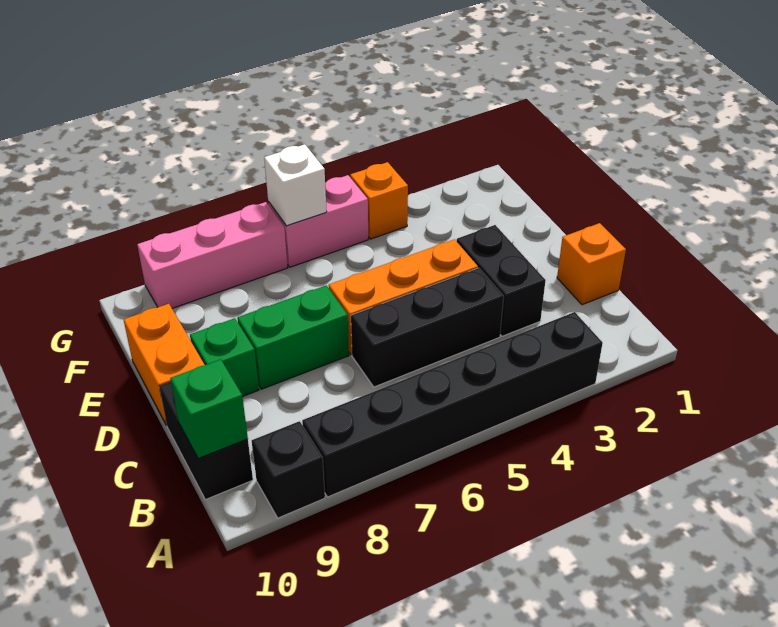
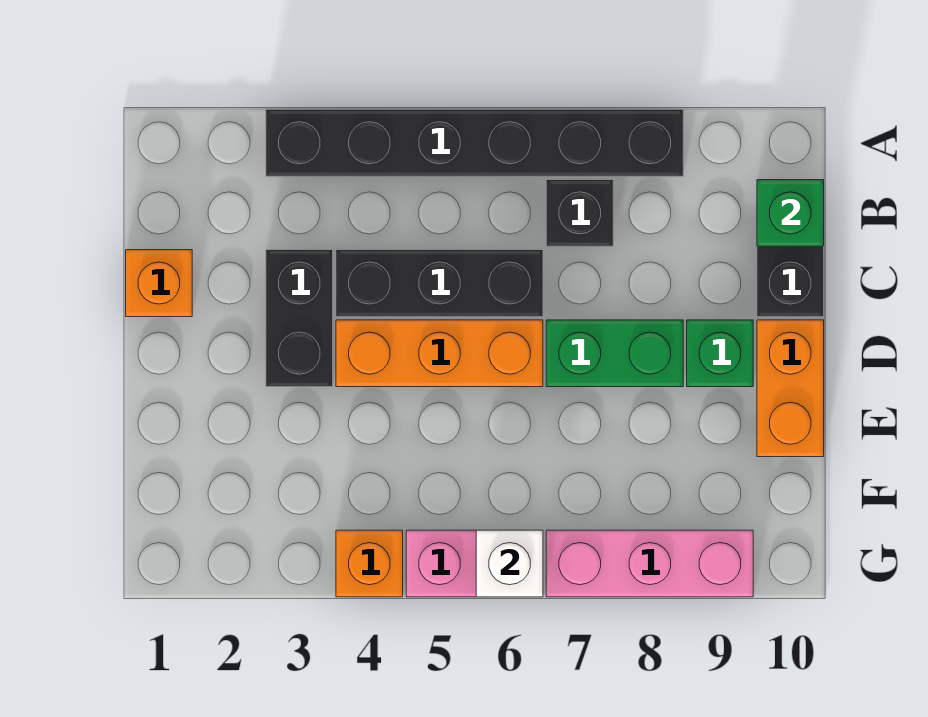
black brick A9 level 1 -> black brick B7 level 1

